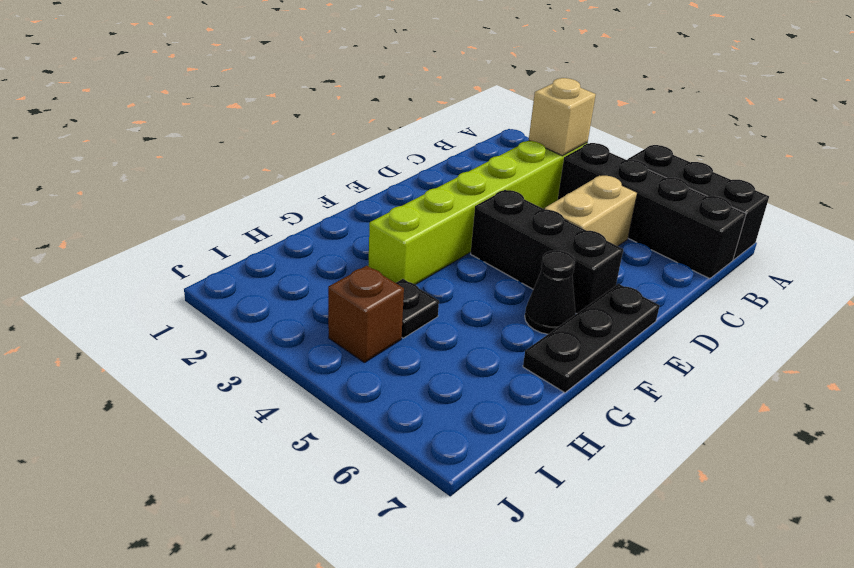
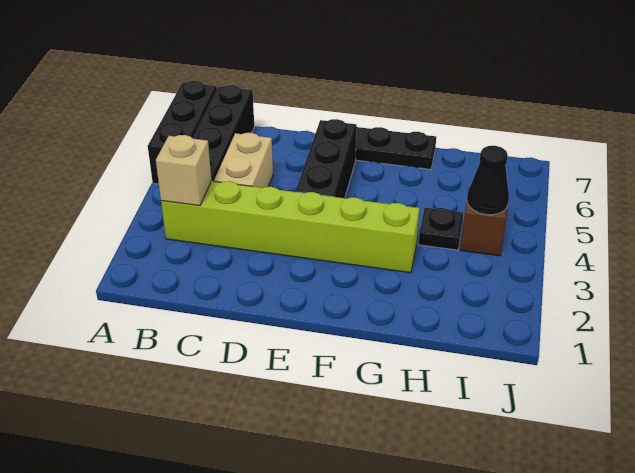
tan brick C5:D5 level 1 -> tan brick C4:C5 level 1
black cone F6 level 1 -> black cone I4 level 2

